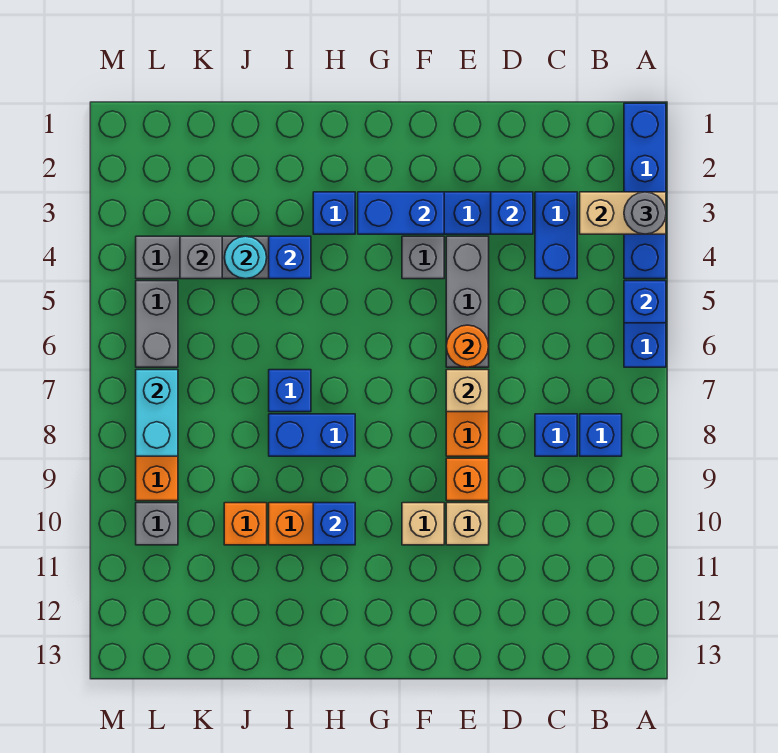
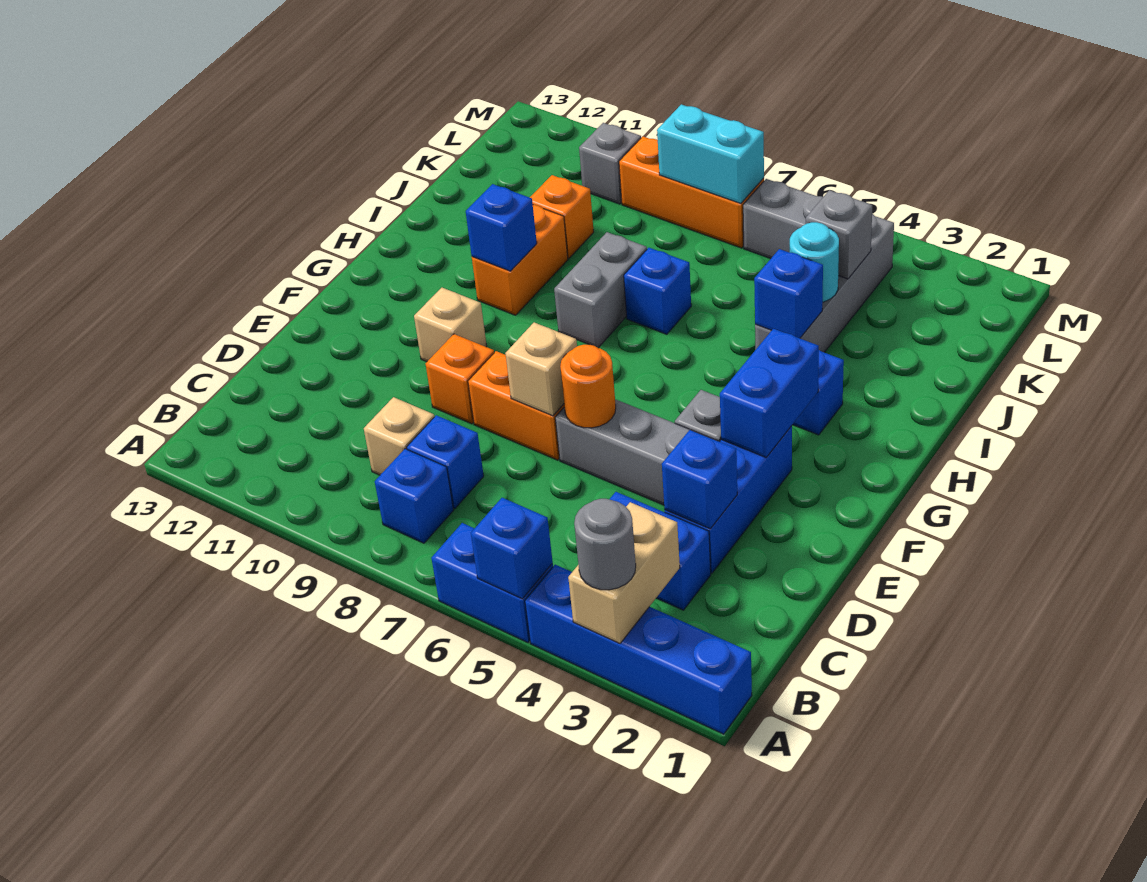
tan brick E10 level 1 -> tan brick C9 level 1
blue brick H8:I8 level 1 -> grey brick H8:I8 level 1

